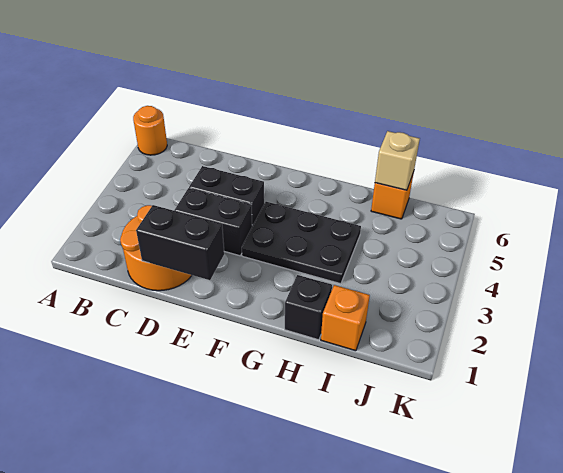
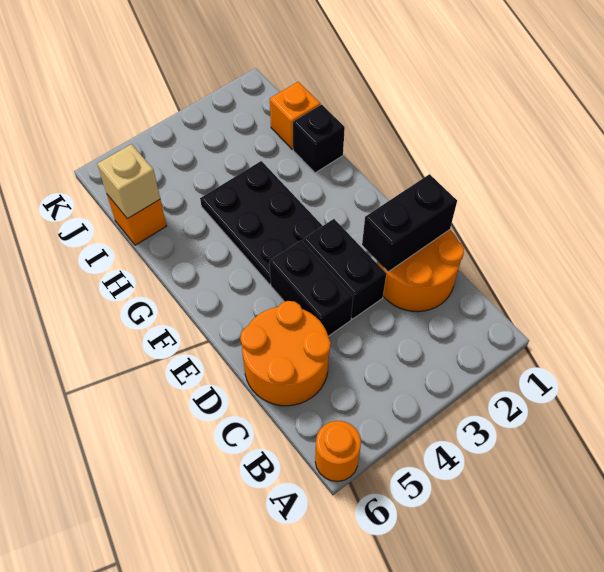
none -> orange round brick C5:D6 level 1
black brick D1:E1 level 2 -> black brick D1:D2 level 2

